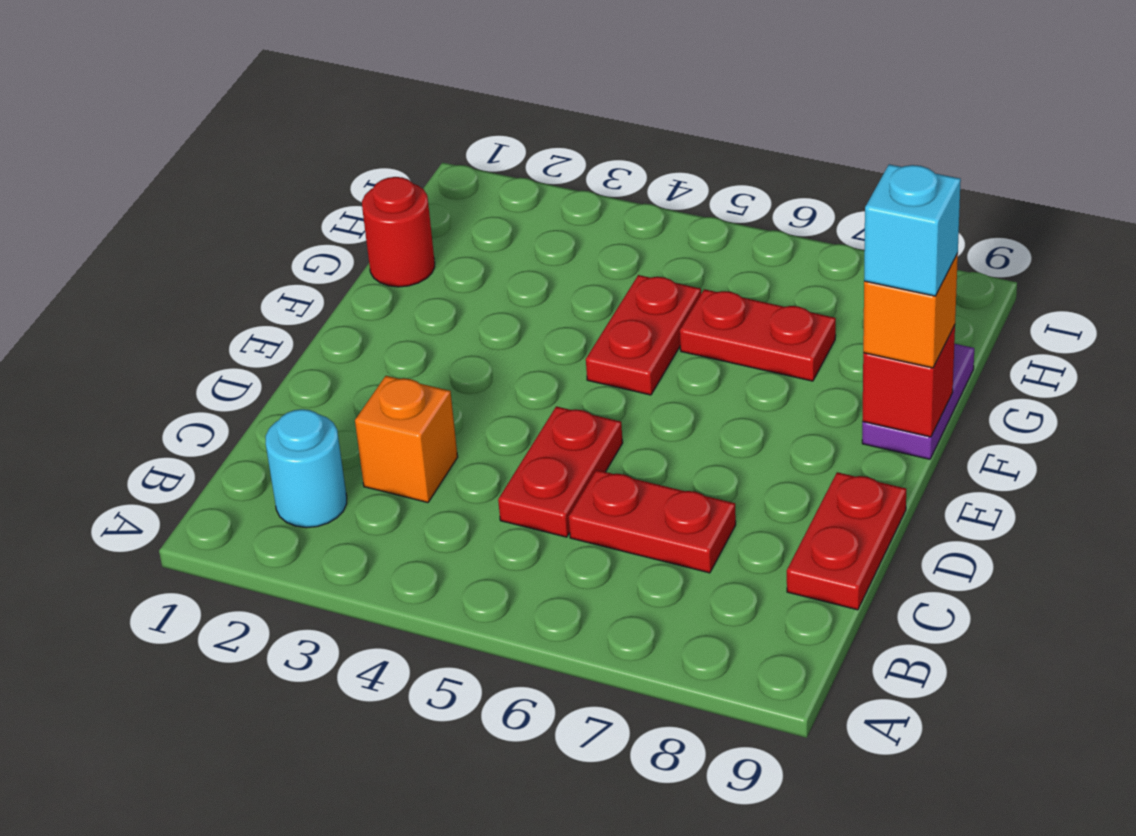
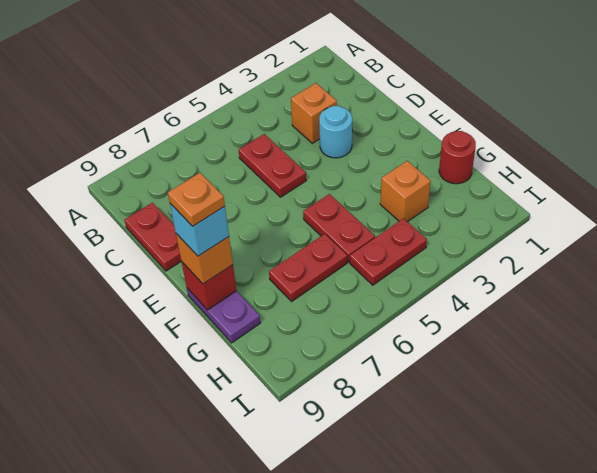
cyan round brick B2 level 1 -> cyan round brick D3 level 1
red plate C6:C7 level 1 -> red plate H4:H5 level 1
none -> orange plate F9 level 5
none -> orange brick G3 level 1

